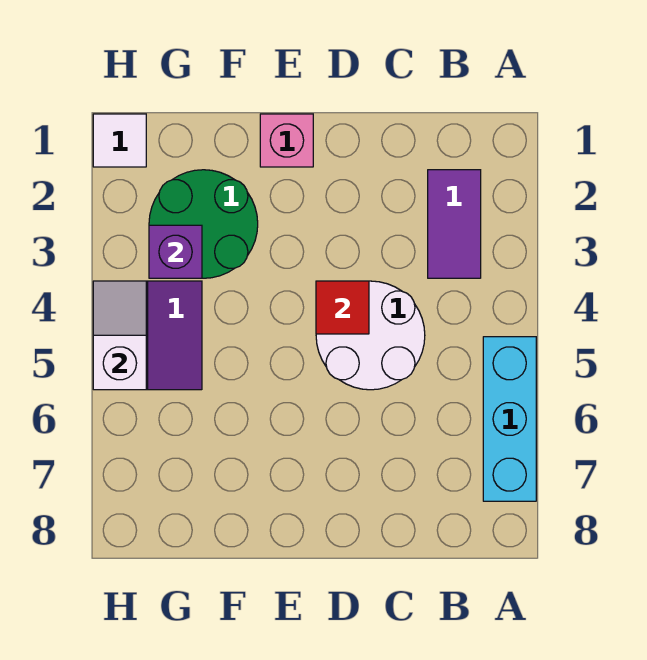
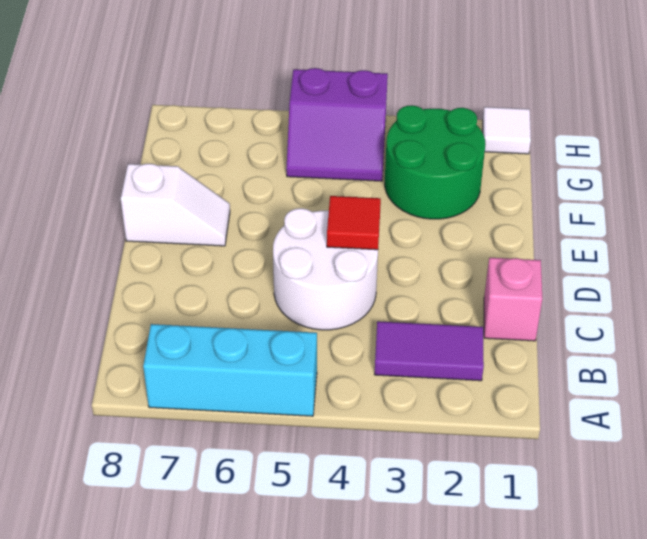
pink brick E1 level 1 -> pink brick C1 level 1
purple brick G3 level 2 -> none
white slope H4:H5 level 2 top 5 -> white slope E7:E8 level 1 top 8

